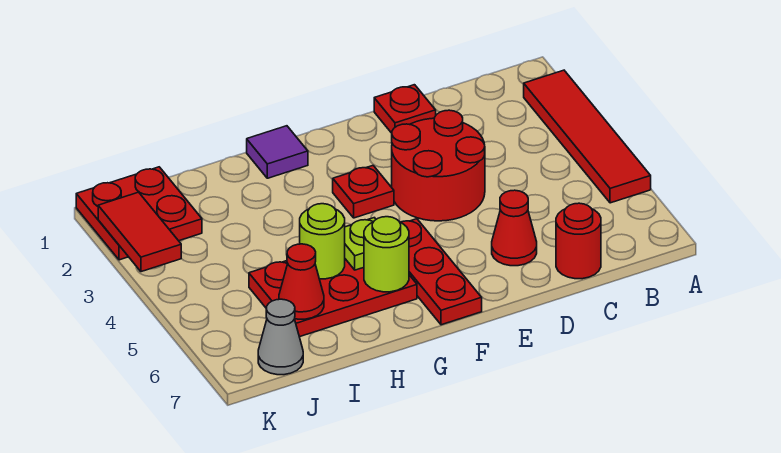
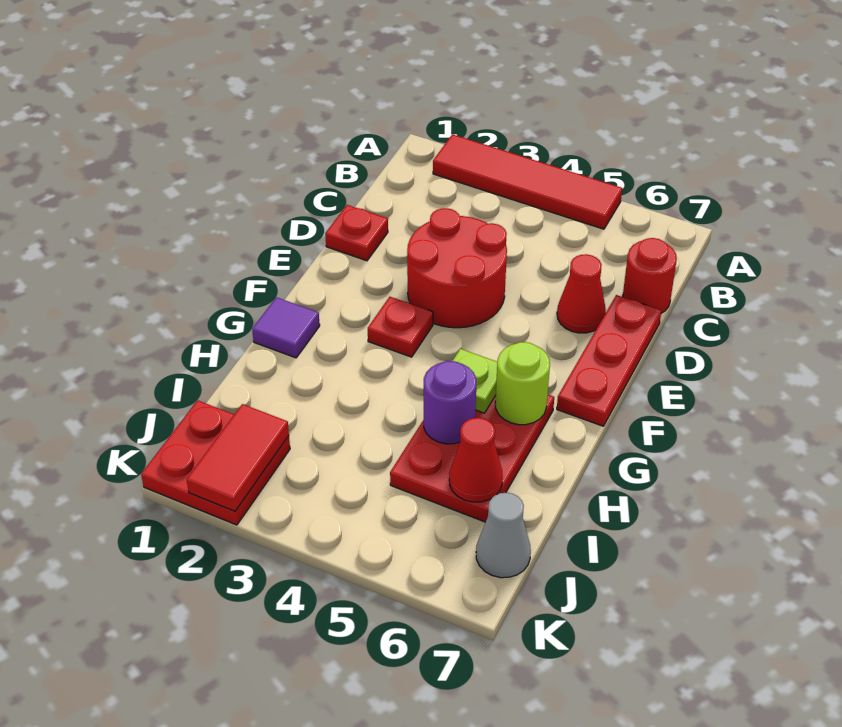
red plate F5:F7 level 1 -> red plate D7:F7 level 1
lime round brick H5 level 2 -> purple round brick H5 level 2
red tile K2:K3 level 2 -> red tile J2:K2 level 2

